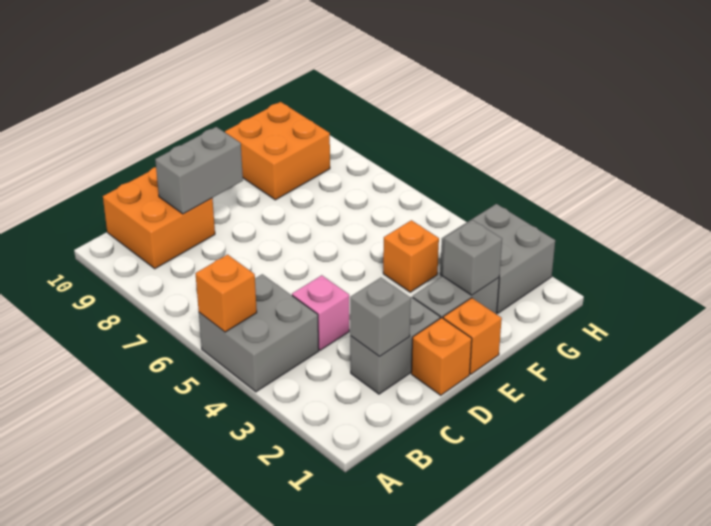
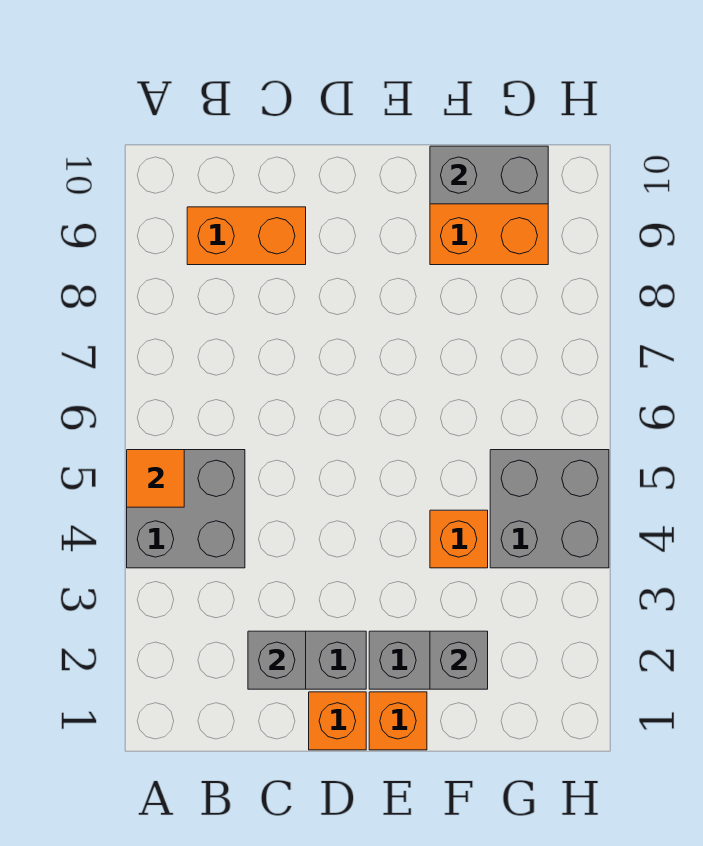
orange brick A5 level 2 -> orange tile A5 level 2
orange brick B9:C10 level 1 -> orange brick B9:C9 level 1
pink brick C4 level 1 -> none
grey brick C9:D9 level 2 -> grey brick F10:G10 level 2
grey brick G2:H3 level 1 -> grey brick G4:H5 level 1

